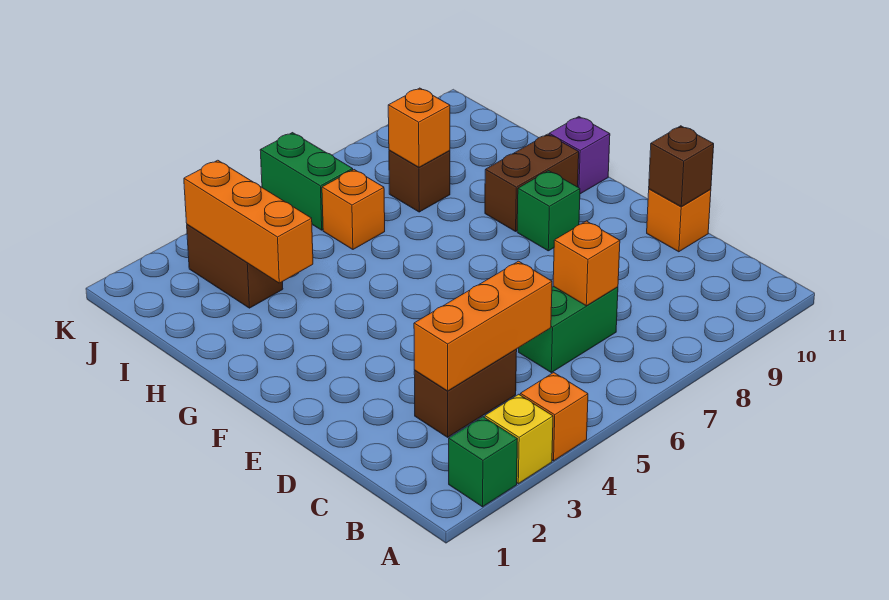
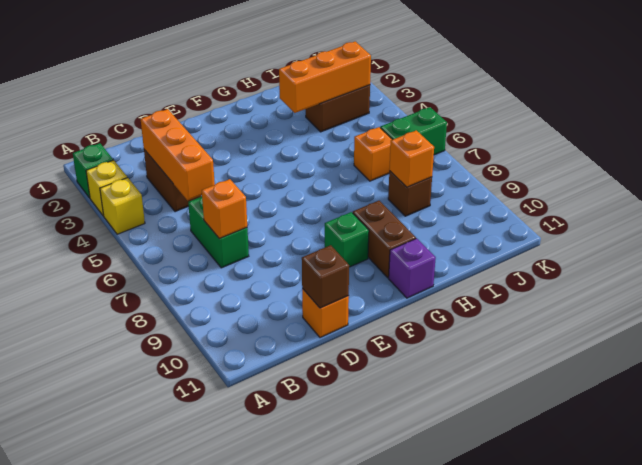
orange brick A4 level 1 -> yellow brick A4 level 1

